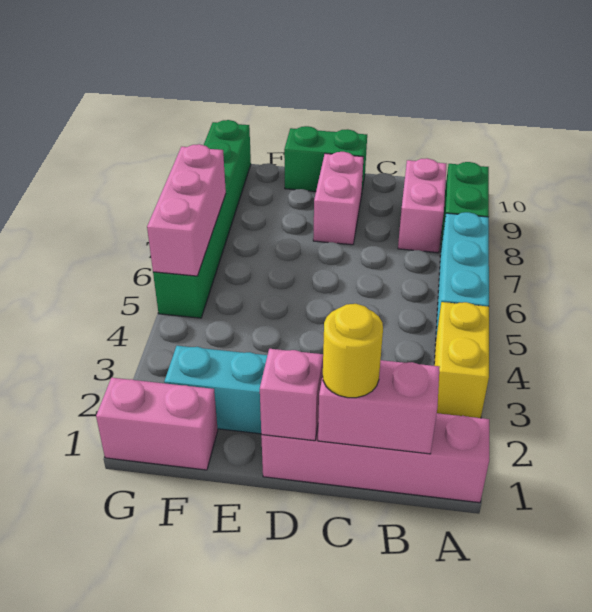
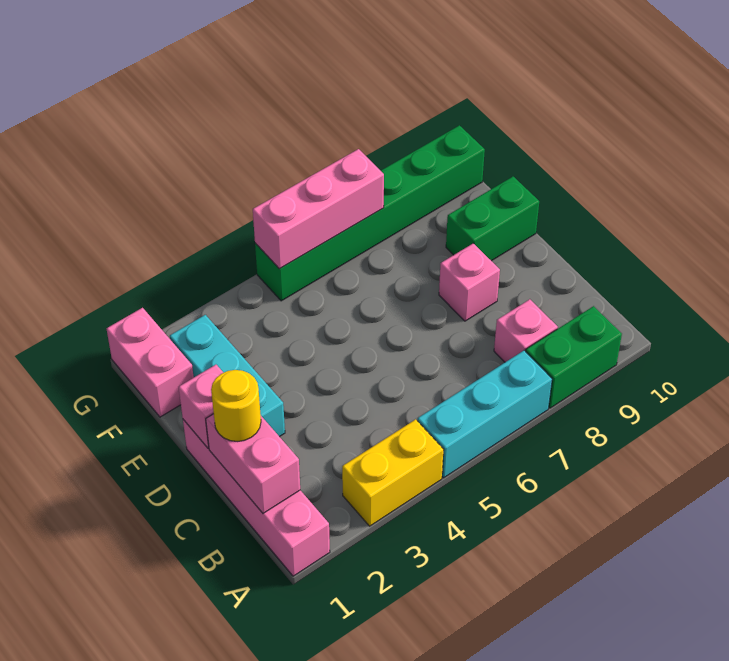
pink brick B8:B9 level 1 -> pink brick B8 level 1
pink brick D8:D9 level 1 -> pink brick D8 level 1
green brick D10:E10 level 1 -> green brick E9:E10 level 1

